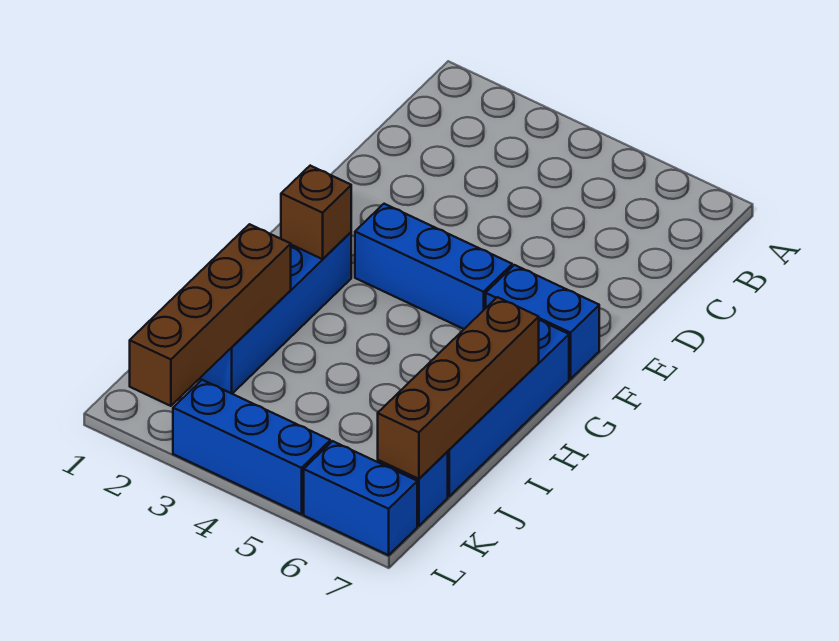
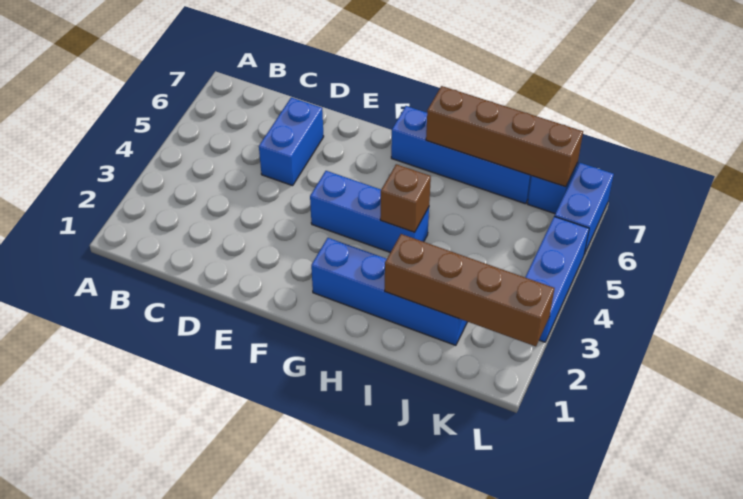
blue brick F3:F5 level 1 -> blue brick F4:H4 level 1
blue brick F6:F7 level 1 -> blue brick D5:D6 level 1
brown brick G2 level 2 -> brown brick H4 level 2

